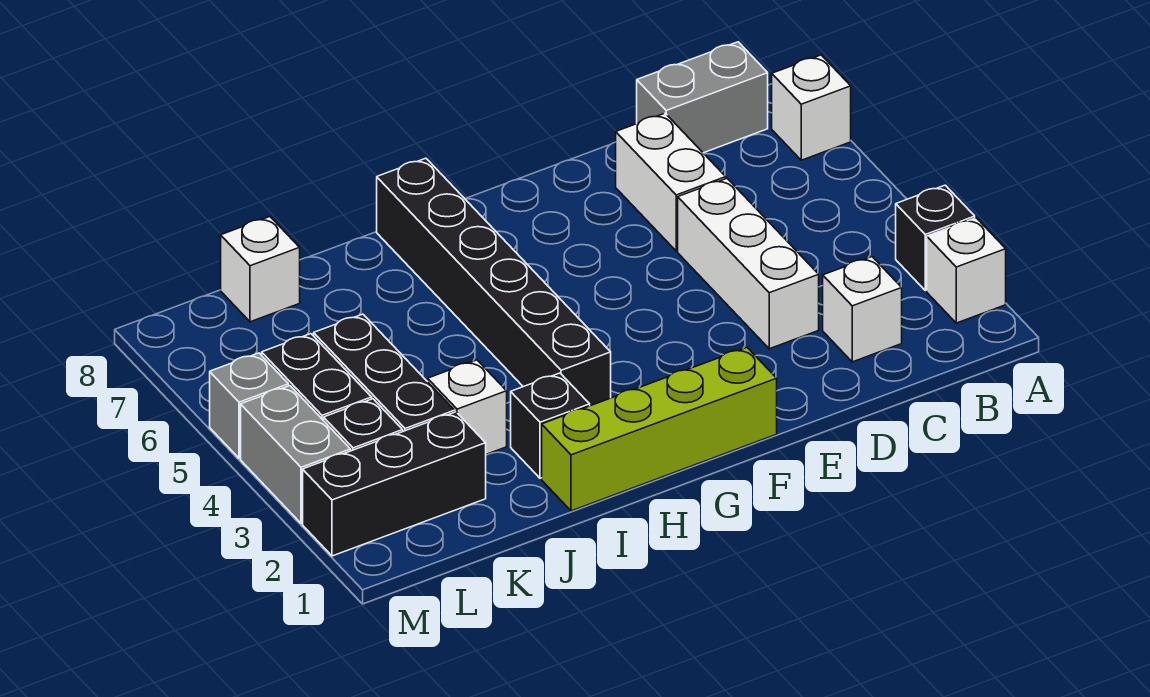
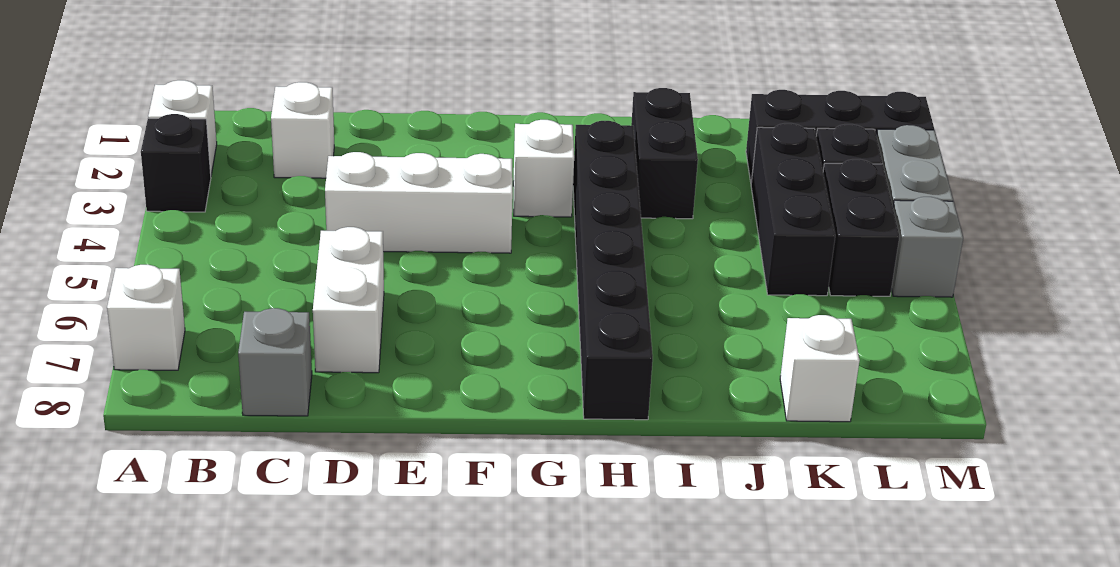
grey brick B8:C8 level 1 -> grey brick C8 level 1
white brick D3:D5 level 1 -> white brick D4:F4 level 1
lime brick F1:I1 level 1 -> none
black brick I2 level 1 -> black brick I2:I3 level 1
white brick J3 level 1 -> white brick G3 level 1

